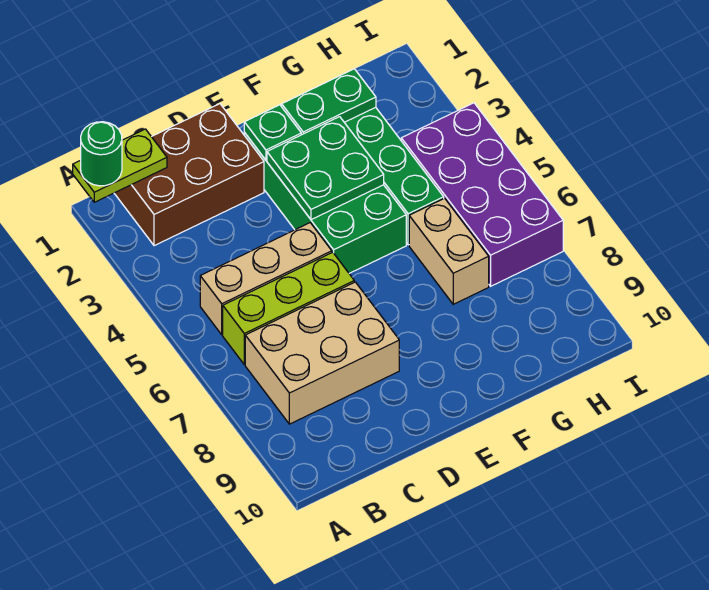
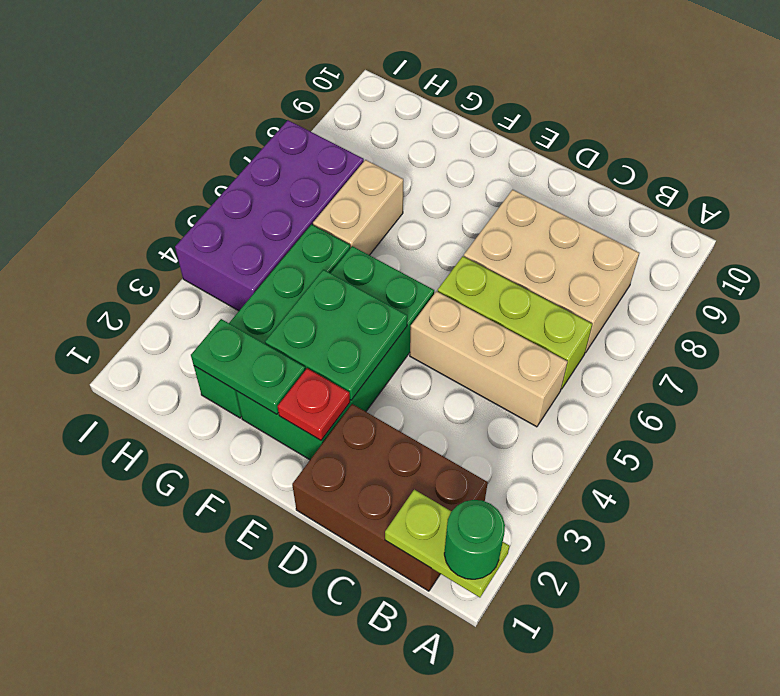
green plate E2 level 2 -> red plate E2 level 2

